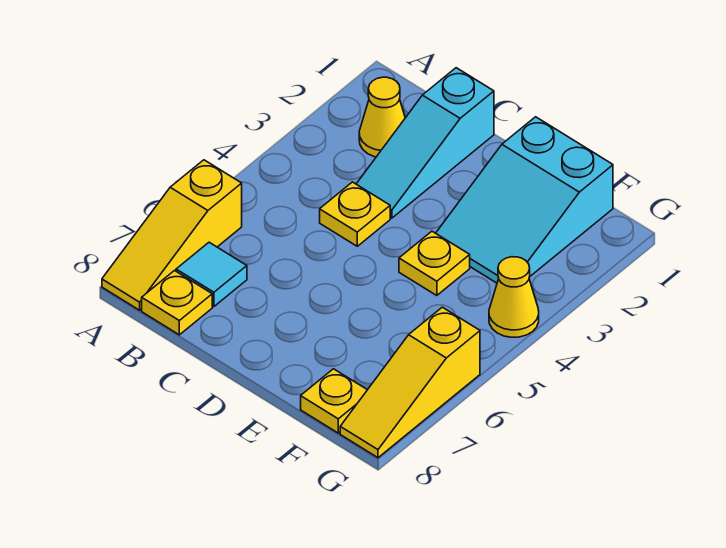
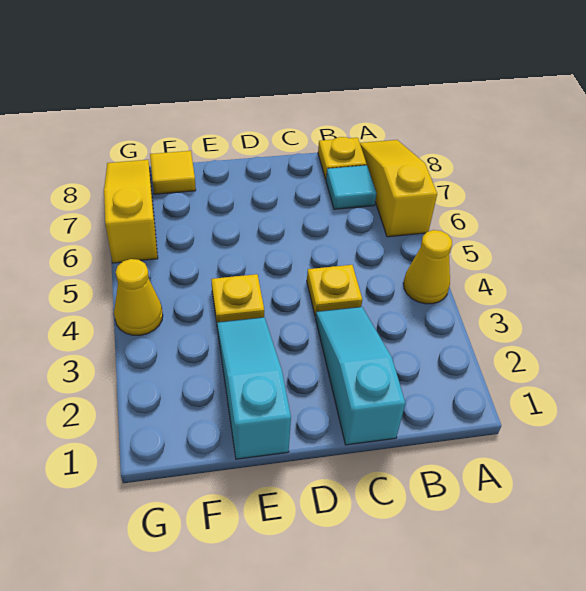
yellow cone B2 level 1 -> yellow cone A4 level 1
cyan slope E1:F3 level 1 top 1 -> cyan slope E1:E3 level 1 top 1
yellow plate F8 level 1 -> yellow tile F8 level 1

